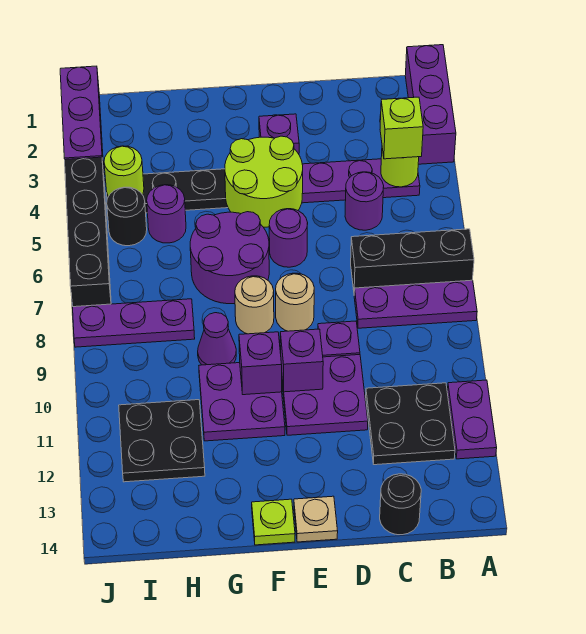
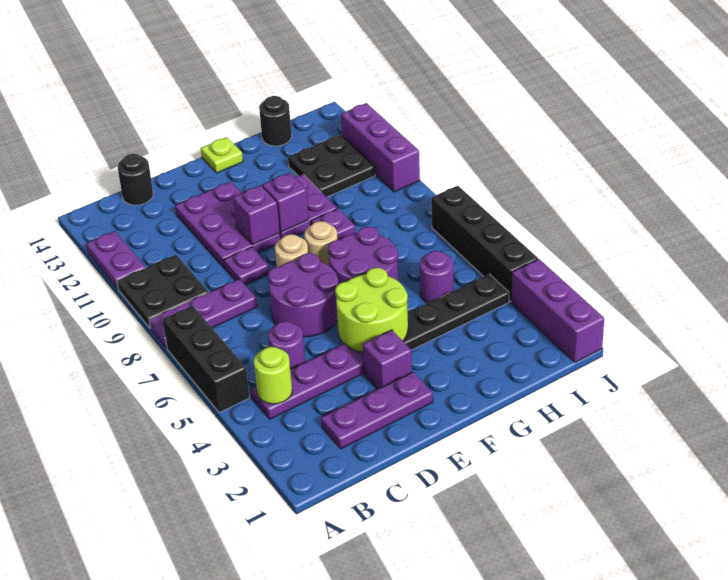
purple brick A1:A3 level 1 -> purple brick J10:J12 level 1
black brick A7:C7 level 1 -> black brick A5:A7 level 1
lime brick B4 level 3 -> none
black plate B11:C12 level 1 -> black plate A9:B10 level 1
purple plate D10:E11 level 1 -> purple plate D10:E12 level 1
purple round brick E6 level 1 -> purple round brick D6:E7 level 1
tan plate E14 level 1 -> none
purple cone G9 level 1 -> purple plate G9 level 1
purple plate H8:J8 level 1 -> purple plate C2:E2 level 1
lime round brick I4 level 2 -> none
black round brick I5 level 1 -> black round brick H14 level 1

